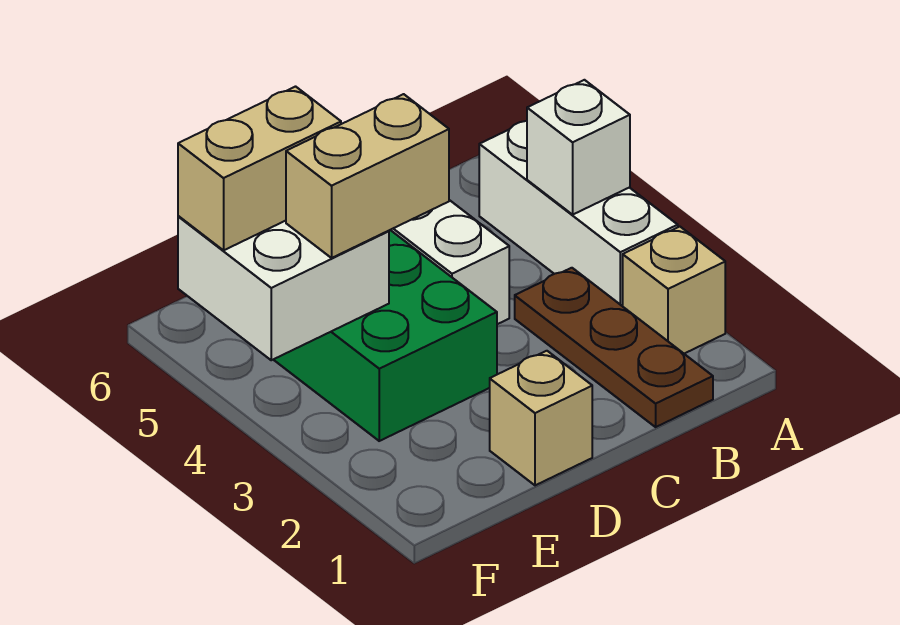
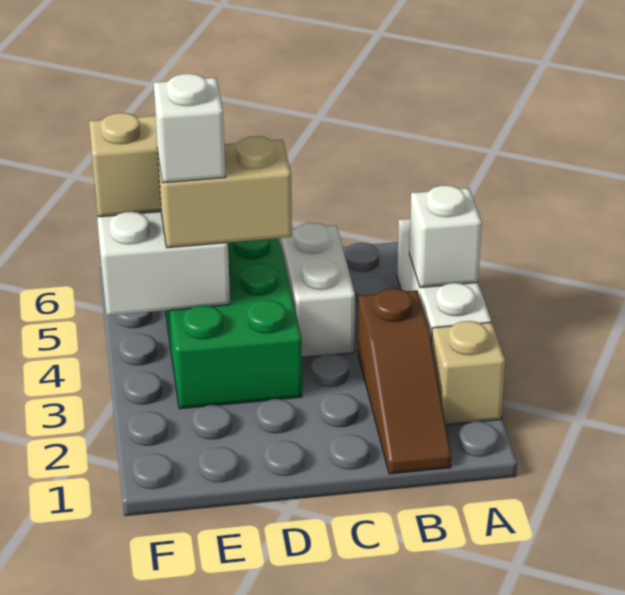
brown plate B1:B3 level 1 -> brown slope B1:B3 level 1 top 3
tan brick D1 level 1 -> none
none -> white brick E4 level 4

